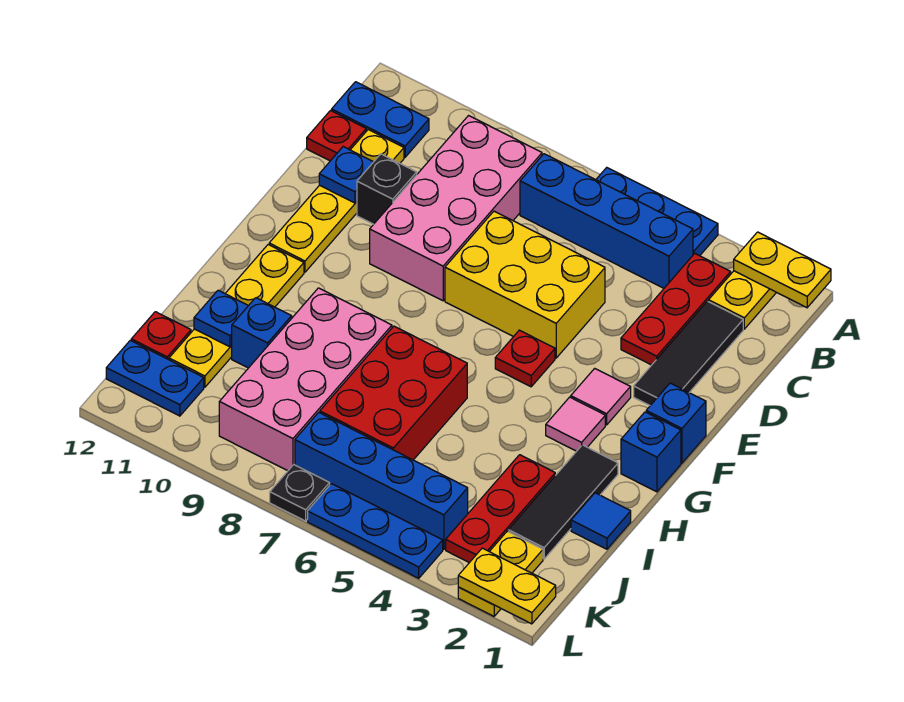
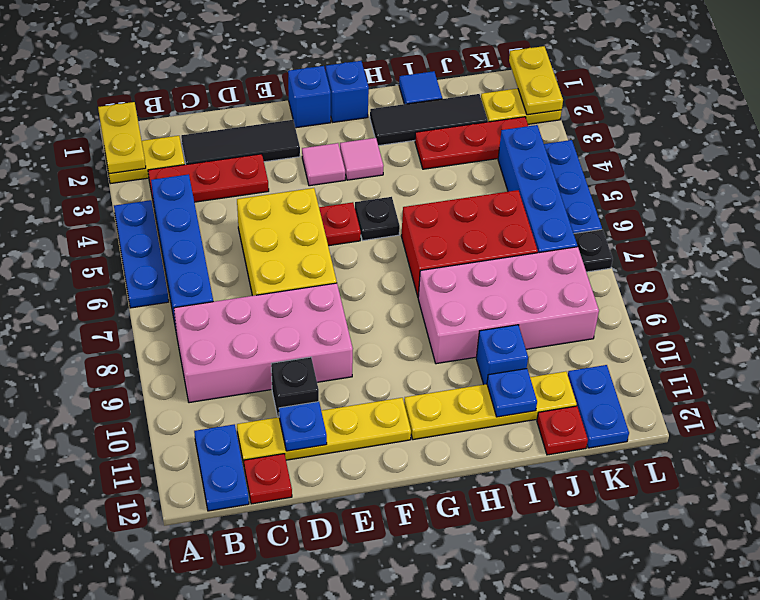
none -> black plate G5 level 1

